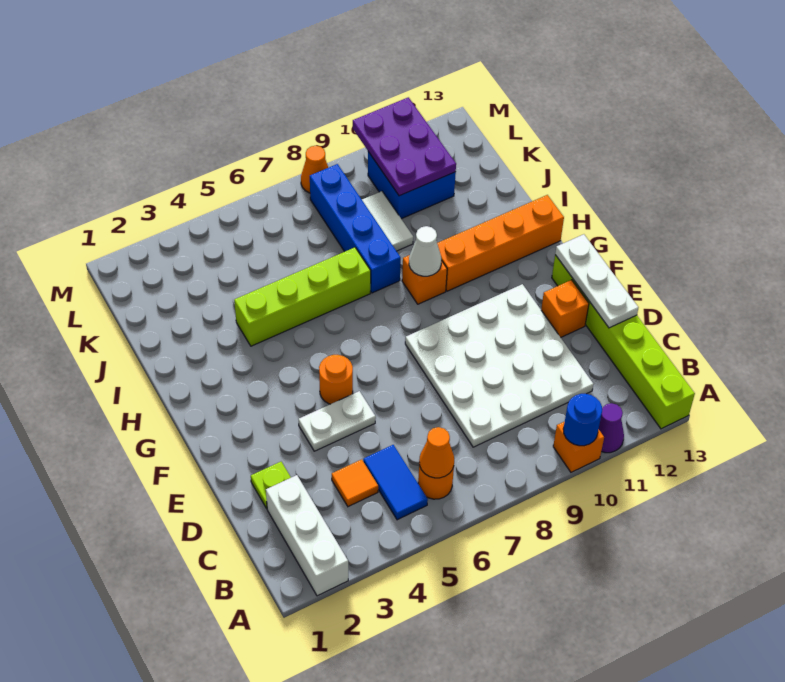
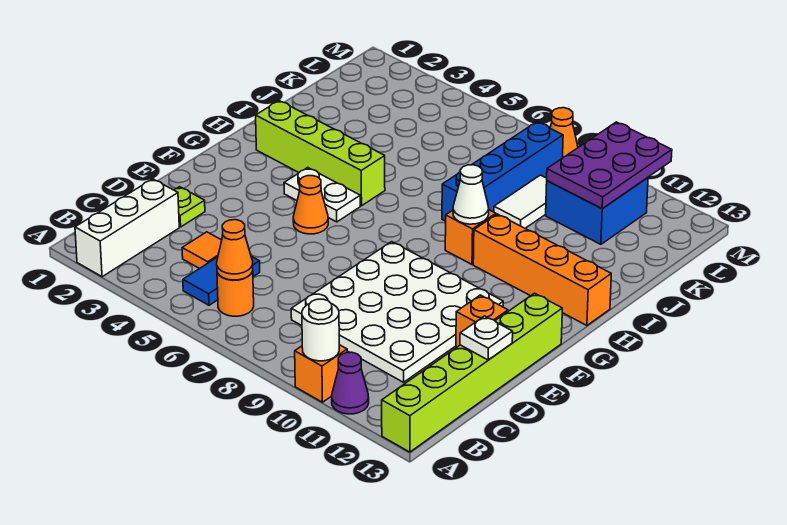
blue round brick A10 level 2 -> white round brick A10 level 2
white plate D13:F13 level 2 -> white plate D13 level 2
white plate E4:E5 level 1 -> white plate G4:G5 level 1
orange round brick F5 level 1 -> orange cone F5 level 1
lime brick I4:I7 level 1 -> lime brick H2:H5 level 1

